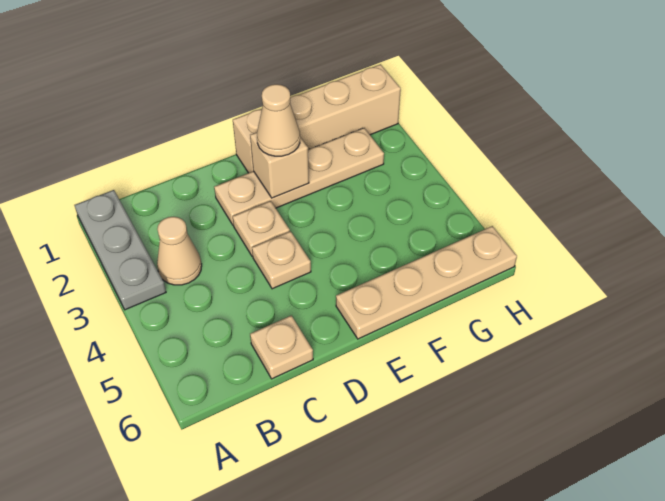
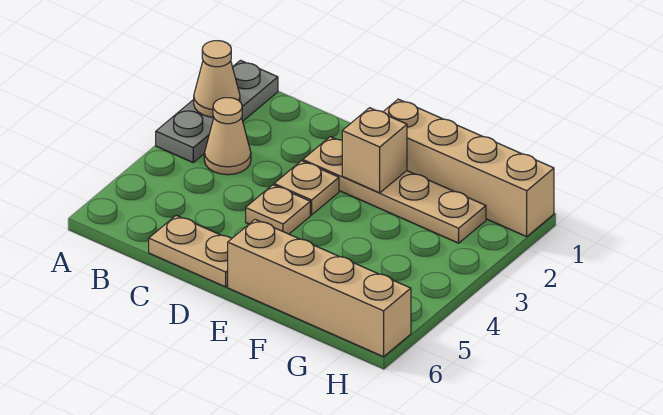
tan plate C6 level 1 -> tan plate C6:D6 level 1
tan cone E2 level 3 -> tan cone A2 level 2
tan plate E6:H6 level 1 -> tan brick E6:H6 level 1

